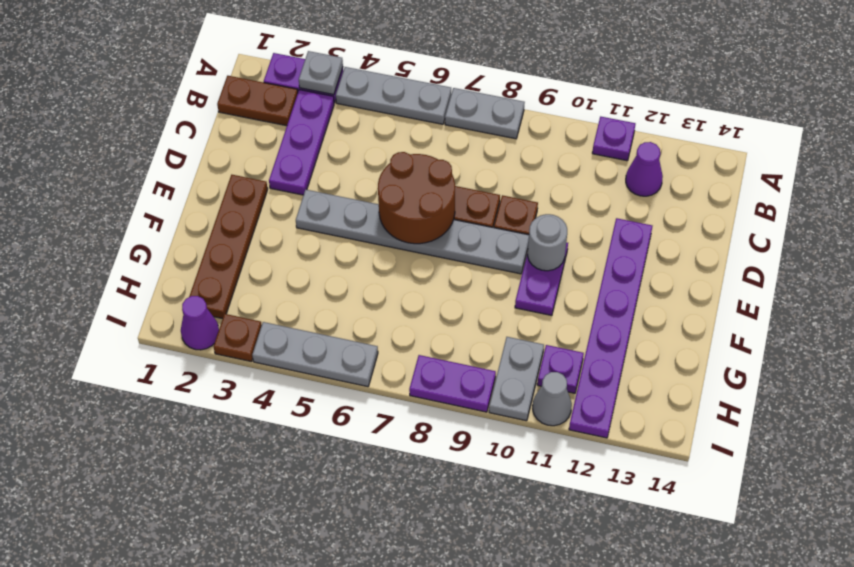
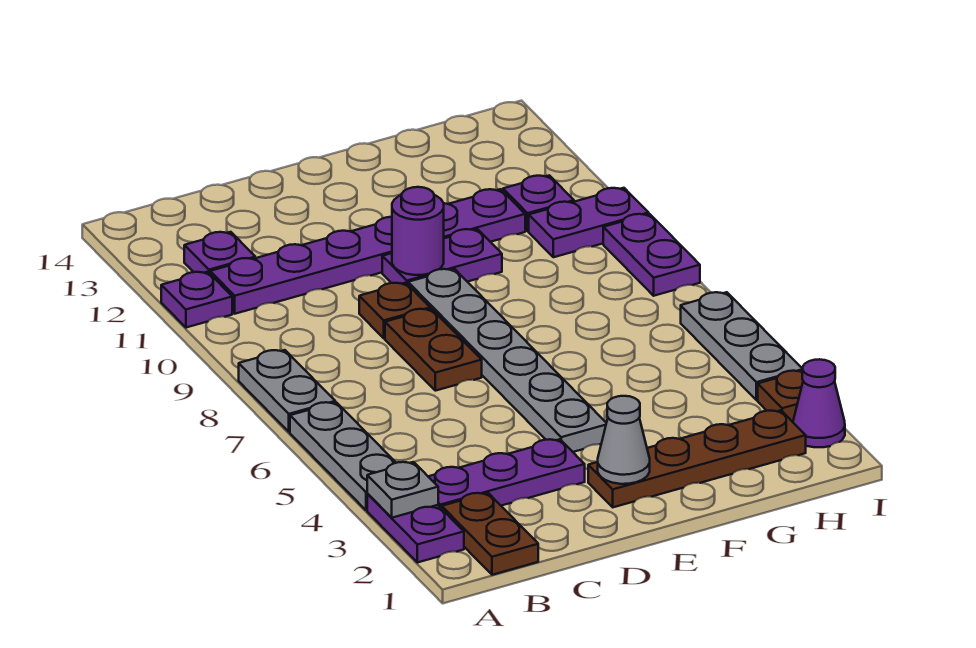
purple cone B12 level 1 -> purple plate B12 level 1
brown round brick D6:E7 level 2 -> none
purple plate D12:I12 level 1 -> purple plate B11:G11 level 1
grey round brick E10 level 2 -> purple round brick E10 level 2
grey plate H10:I10 level 1 -> purple plate H10:I10 level 1
grey cone I11 level 1 -> grey cone E2 level 2

